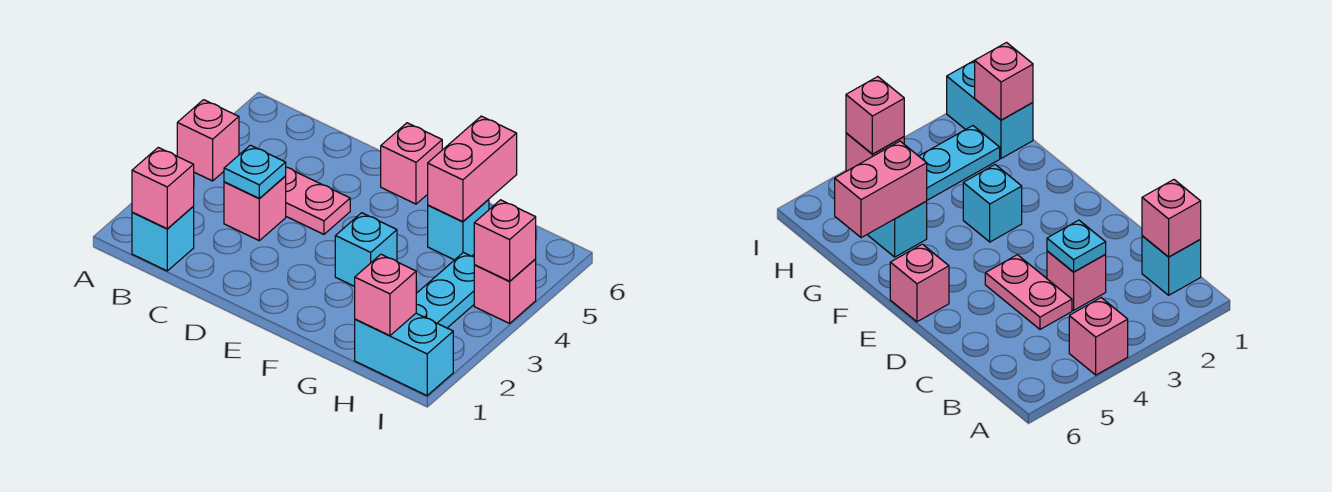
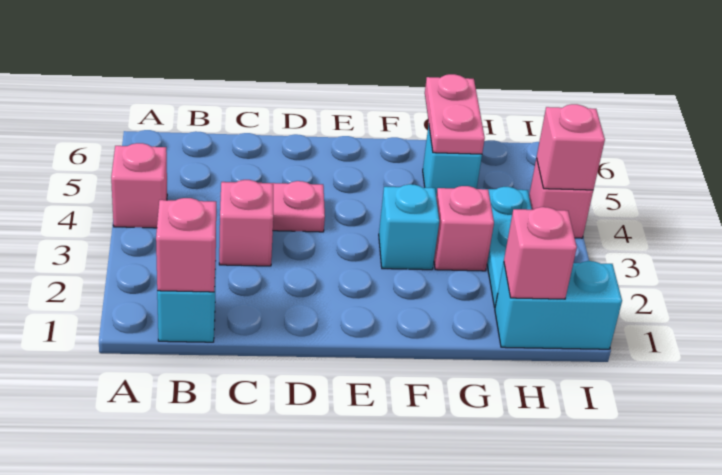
cyan plate C3 level 2 -> none
pink brick E6 level 1 -> pink brick G3 level 1
pink brick G5:G6 level 2 -> pink plate G5:G6 level 2

